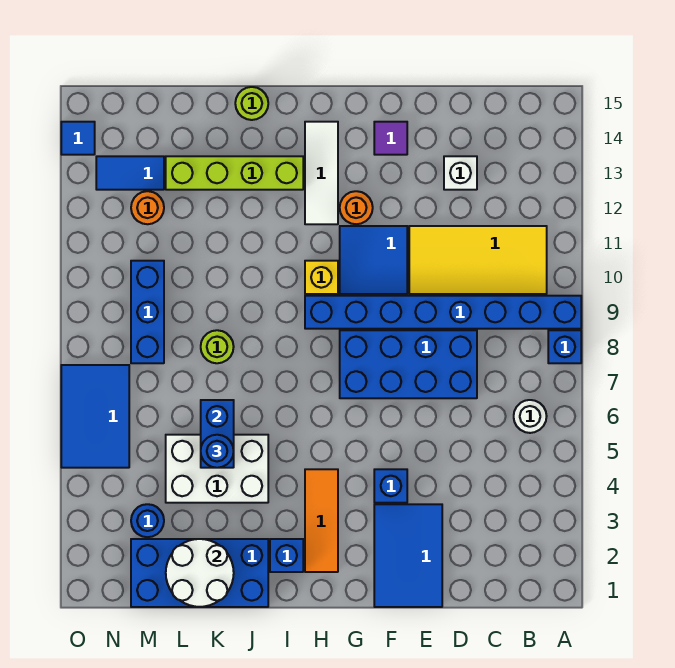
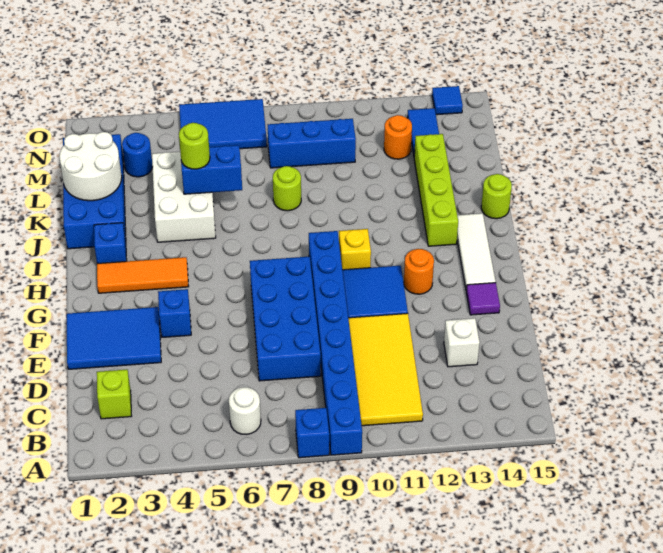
none -> lime brick C2 level 1
white tile H12:H14 level 1 -> white tile G14:I14 level 1
blue round brick K5 level 3 -> lime round brick K5 level 3

